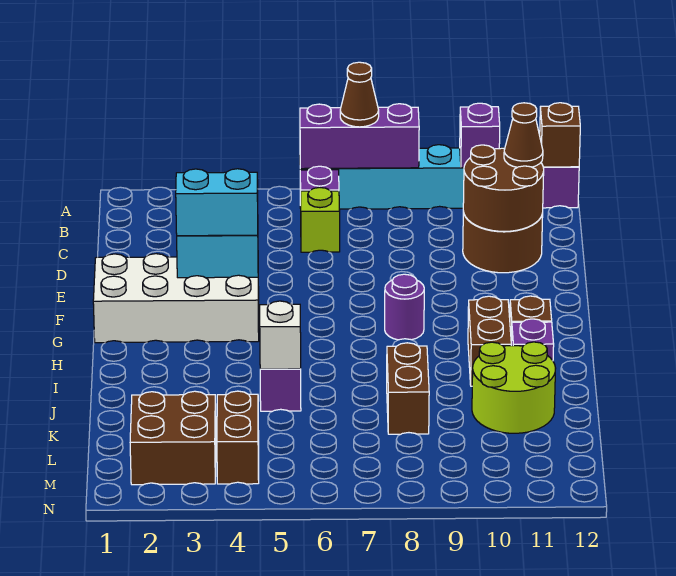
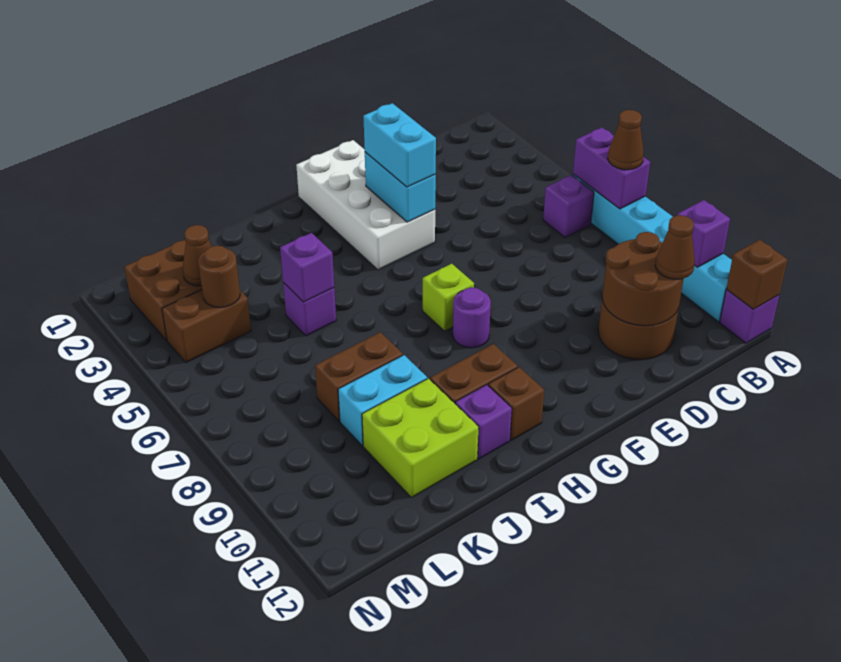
purple brick A6:A8 level 2 -> purple brick A6:A7 level 2
lime brick C6 level 1 -> lime brick G7 level 1
white brick J5 level 2 -> purple brick J5 level 2
none -> cyan brick J9:K9 level 1
lime round brick J10:K11 level 1 -> lime brick J10:K11 level 1
none -> brown cone L3 level 2
none -> brown round brick L4 level 2

